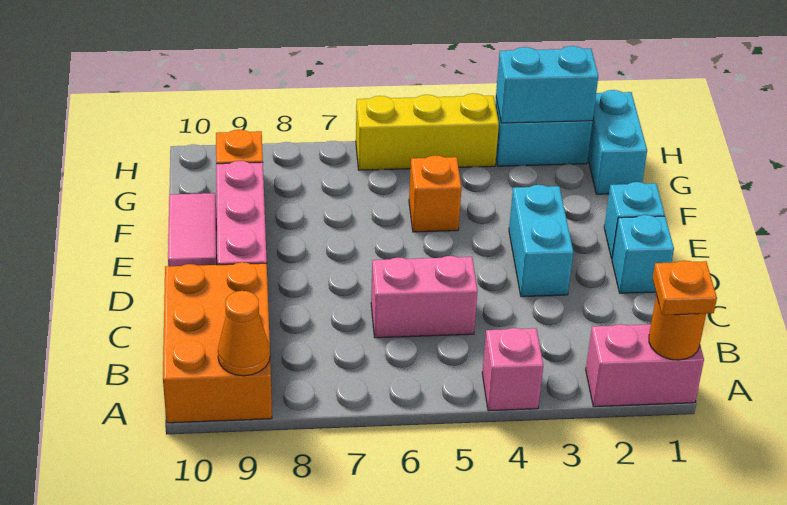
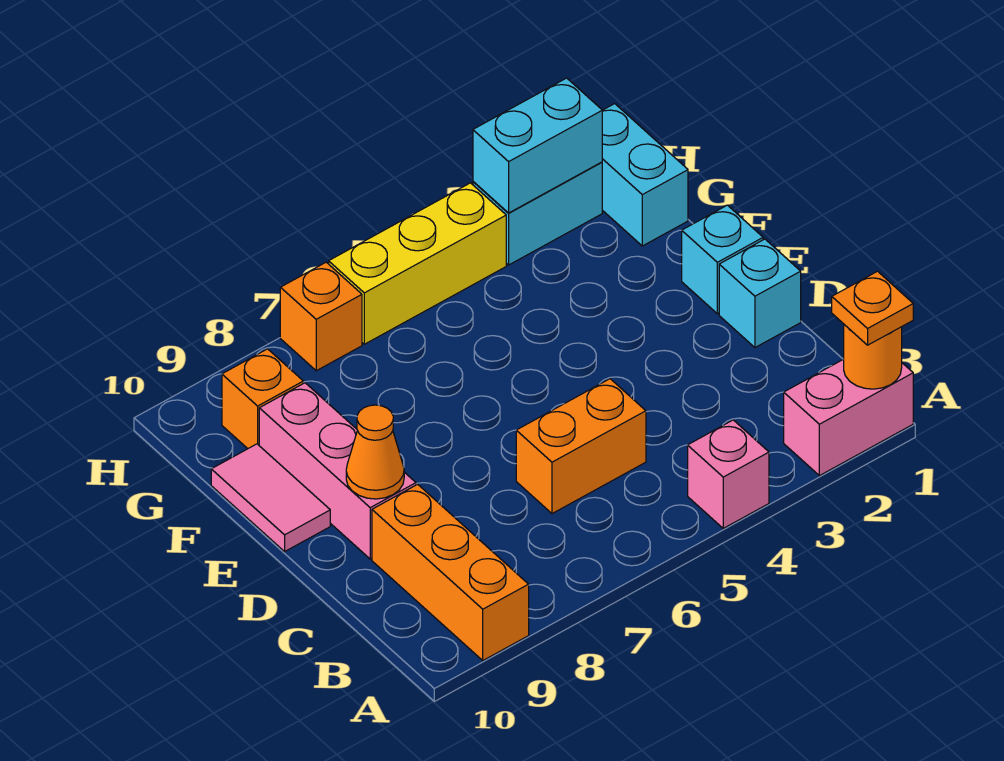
orange brick A9:C10 level 1 -> orange brick A9:C9 level 1
orange cone A9 level 2 -> orange cone D9 level 2
pink brick C5:C6 level 1 -> orange brick C5:C6 level 1
cyan brick D3:E3 level 1 -> none
orange brick F5 level 1 -> orange brick H7 level 1

